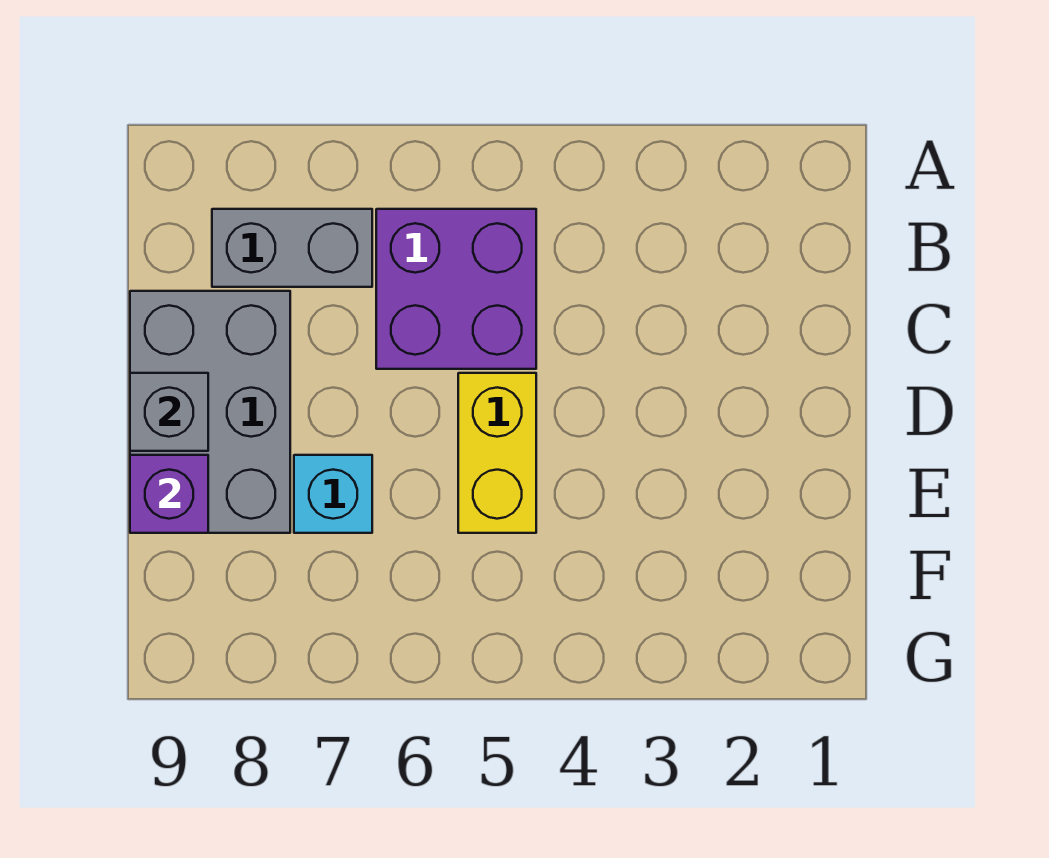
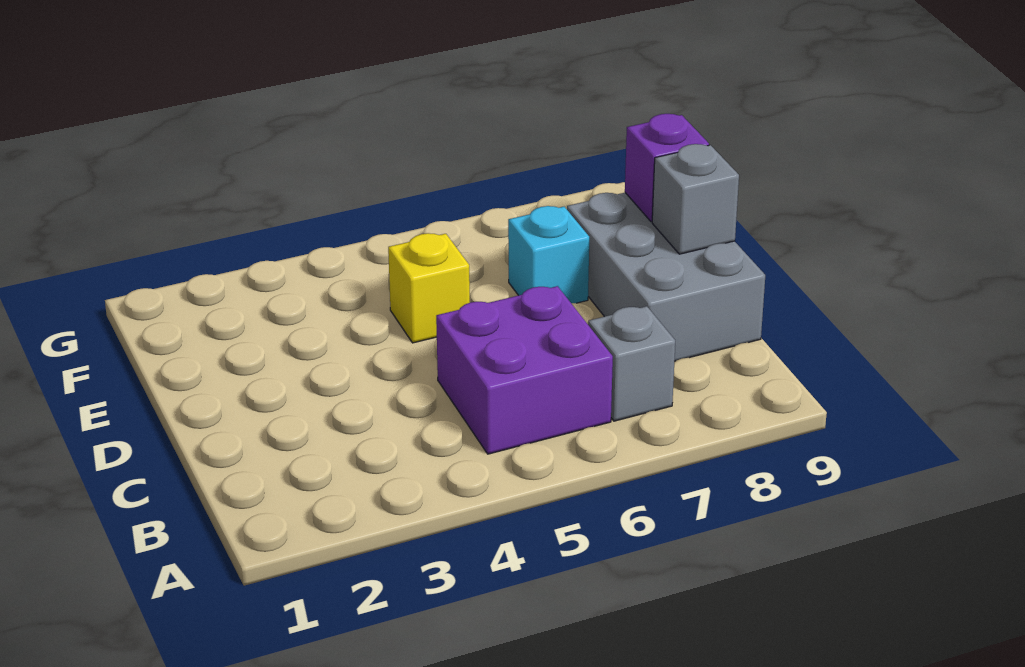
grey brick B7:B8 level 1 -> grey brick B7 level 1
yellow brick D5:E5 level 1 -> yellow brick E5 level 1

